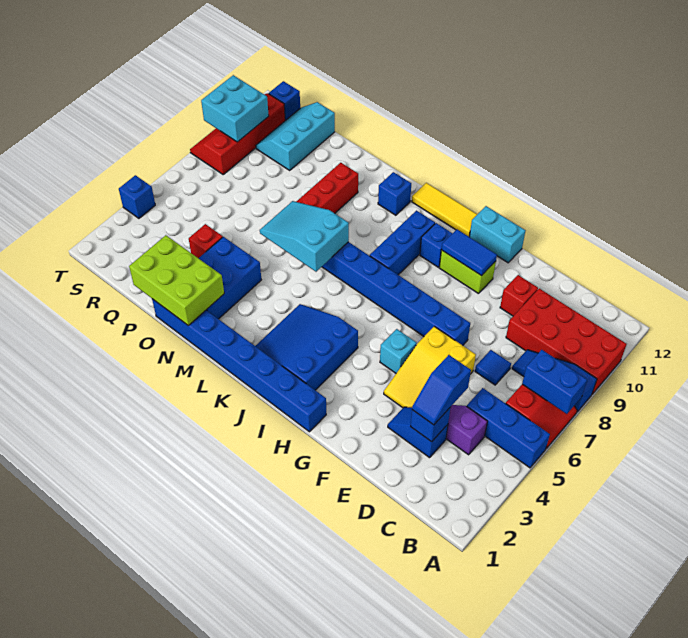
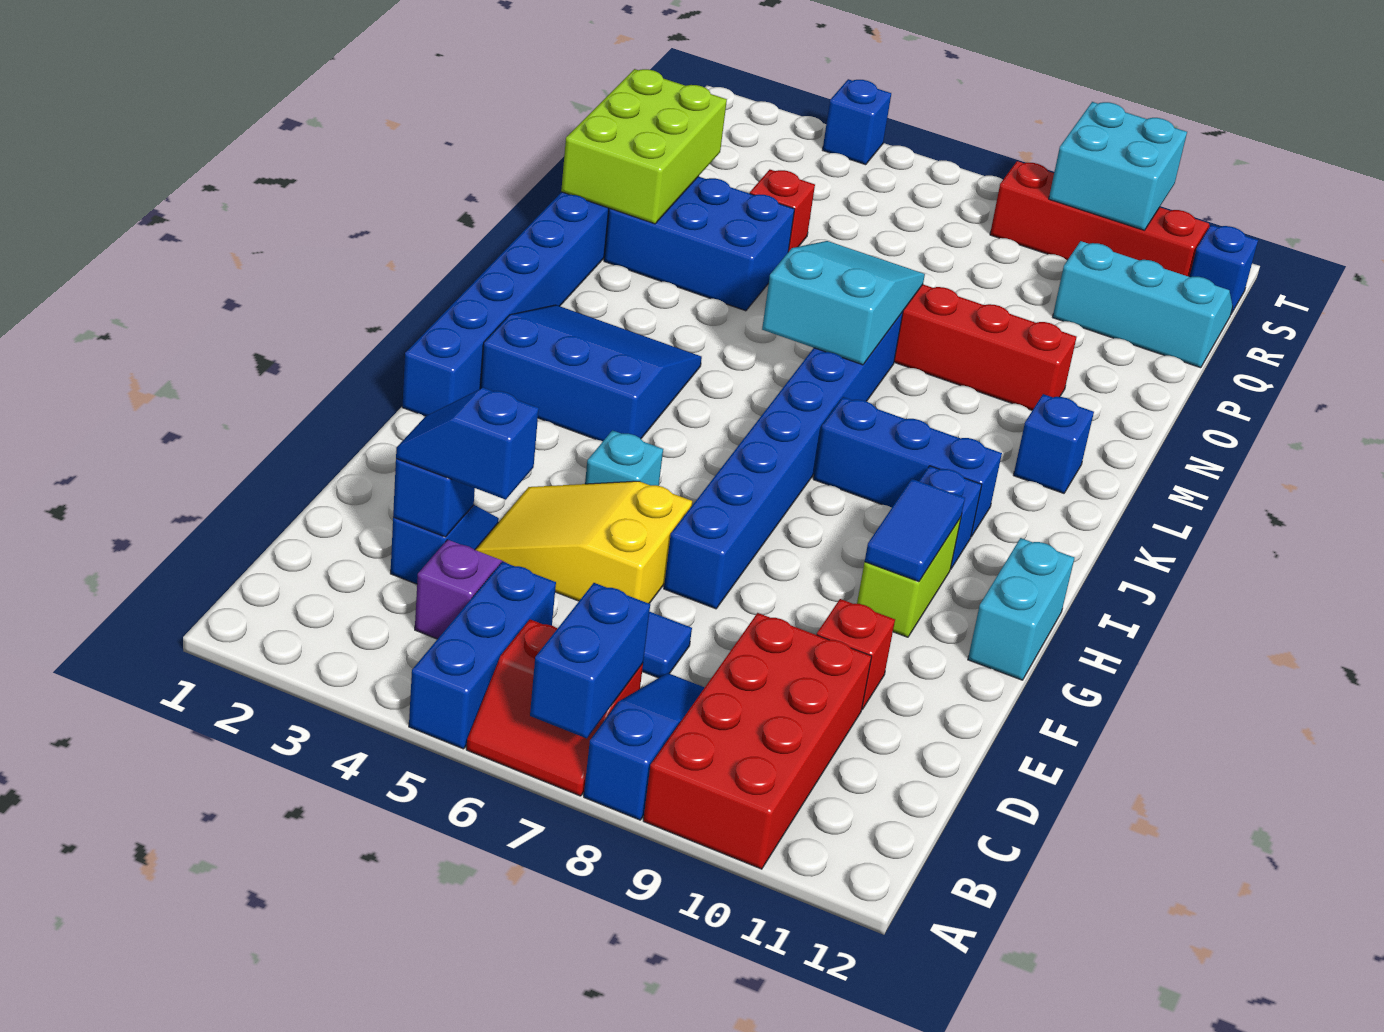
yellow tile I12:K12 level 1 -> none

